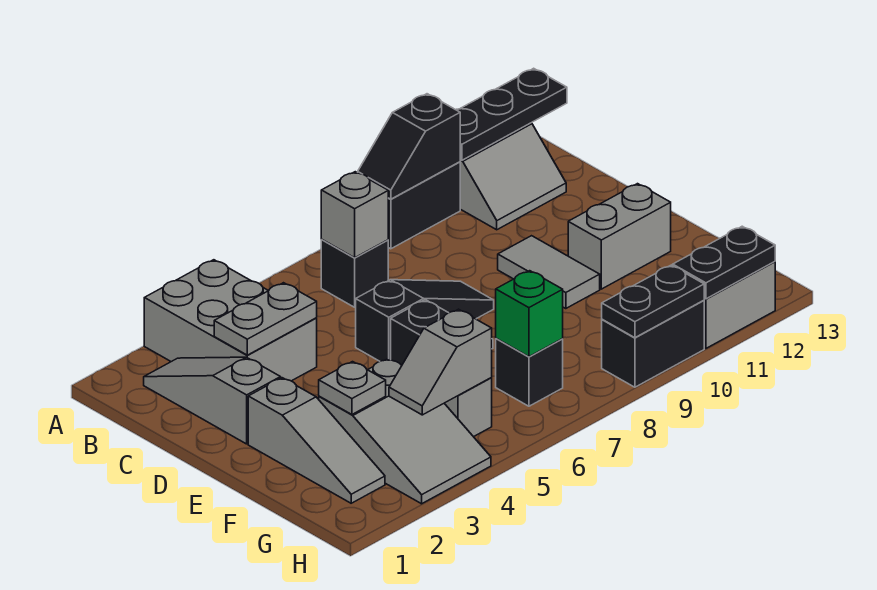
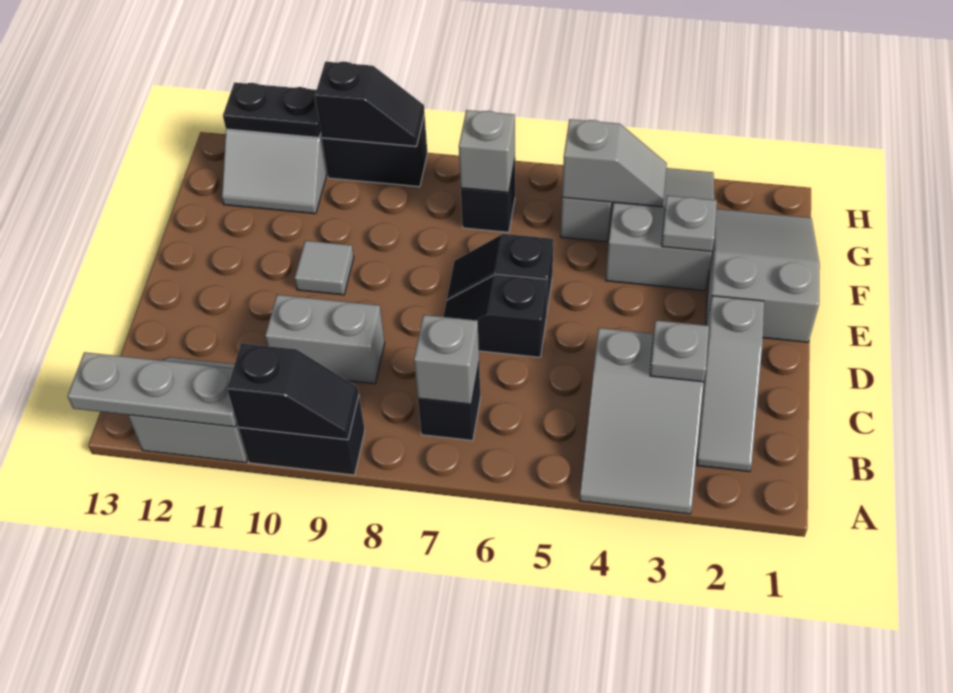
grey brick A3:C4 level 1 -> grey slope A3:C4 level 1 top C
black plate A11:A13 level 2 -> grey plate A11:A13 level 2
grey plate C3:C4 level 2 -> grey plate C3 level 2
black slope D6:D8 level 1 top 6 -> black slope D6:D7 level 1 top 6
grey tile D10:E10 level 1 -> grey tile E10 level 1
grey slope E2:G2 level 1 top E -> grey slope E1:G2 level 1 top E
grey brick E11:E12 level 1 -> grey brick C9:C10 level 1
green brick G7 level 2 -> grey brick G7 level 2
black plate H9:H10 level 2 -> black slope H9:H10 level 2 top 10

